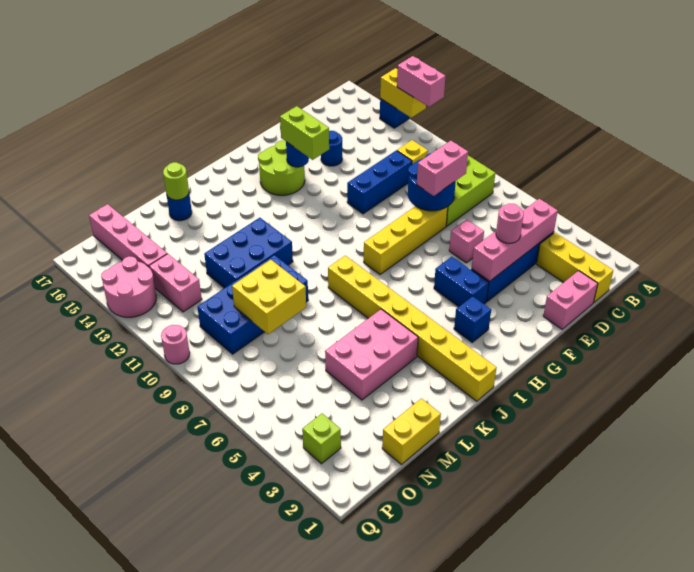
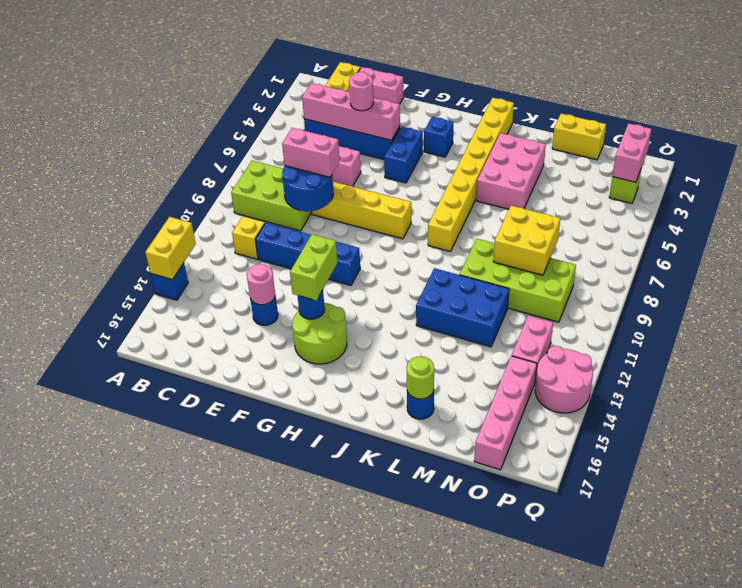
pink brick A12:A13 level 3 -> pink brick P2:P3 level 2
blue brick D11:F11 level 1 -> blue brick D11:G11 level 1
pink brick K4:M5 level 1 -> pink brick K3:L5 level 1
blue brick L9:O10 level 1 -> lime brick L9:O10 level 1
pink round brick Q10 level 1 -> pink round brick E14 level 2

